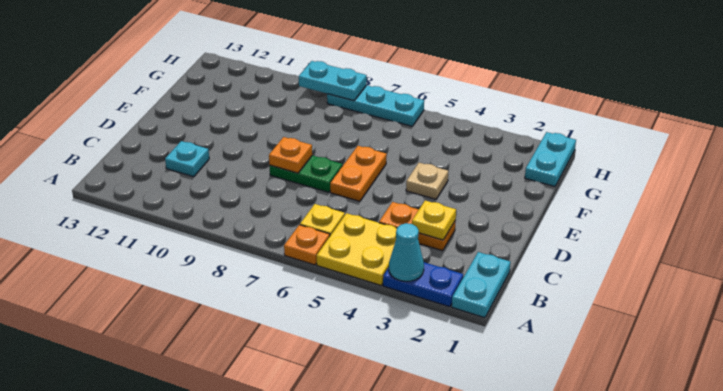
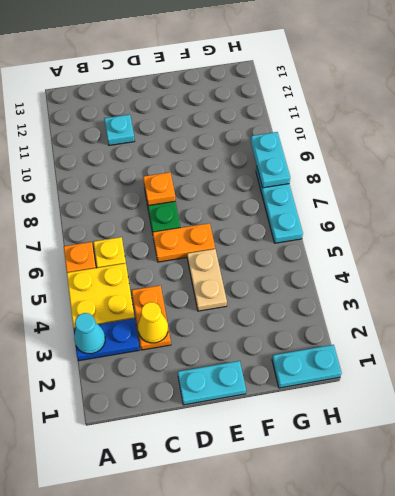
cyan plate A1:B1 level 1 -> cyan plate D1:E1 level 1
blue plate A2:A3 level 1 -> blue plate A3:B3 level 1
yellow plate C3 level 2 -> yellow cone C3 level 2
tan plate E4 level 1 -> tan plate E4:E5 level 1

